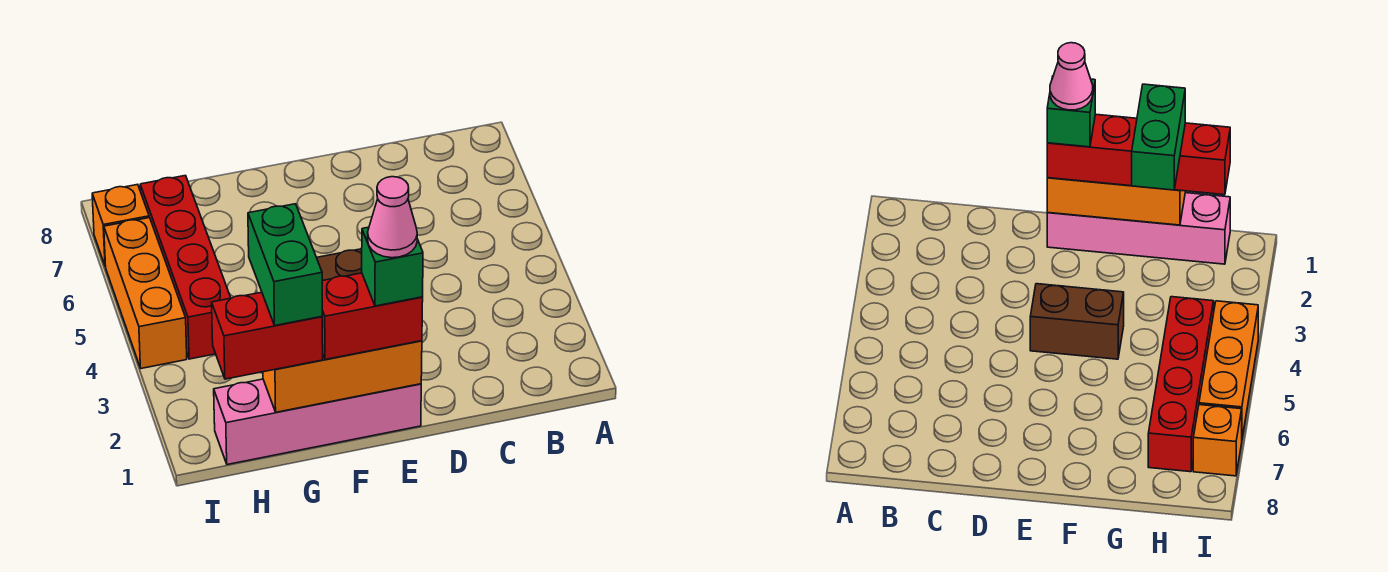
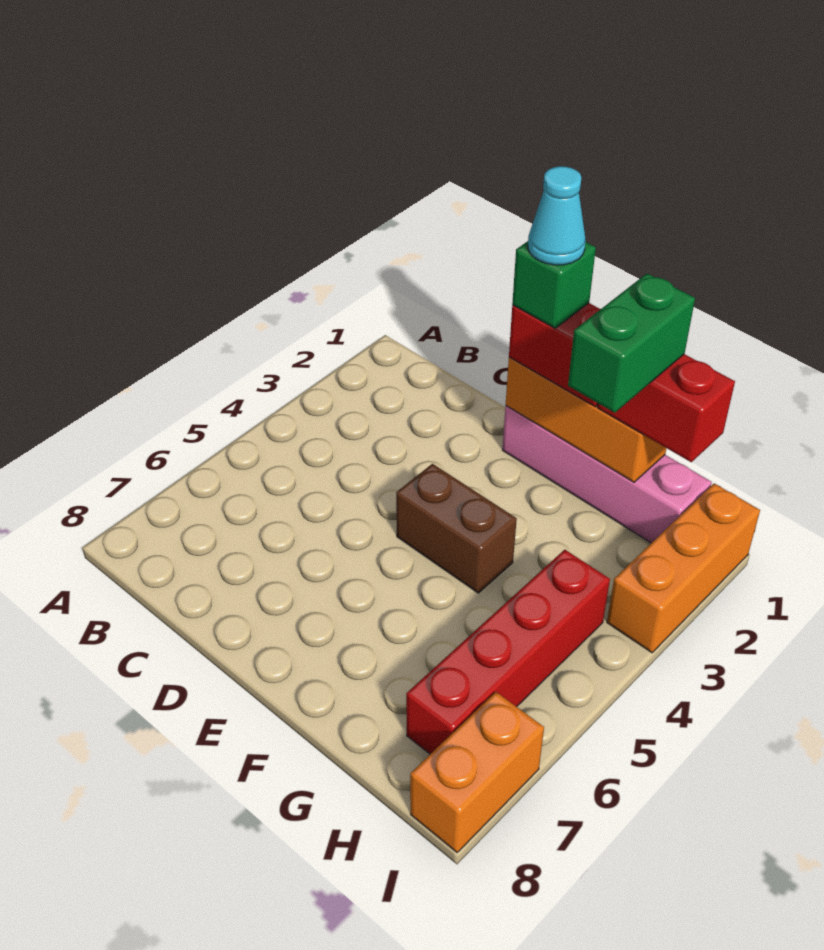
pink cone E1 level 5 -> cyan cone E1 level 5
orange brick I4:I6 level 1 -> orange brick I1:I3 level 1
orange brick I7 level 1 -> orange brick I7:I8 level 1

